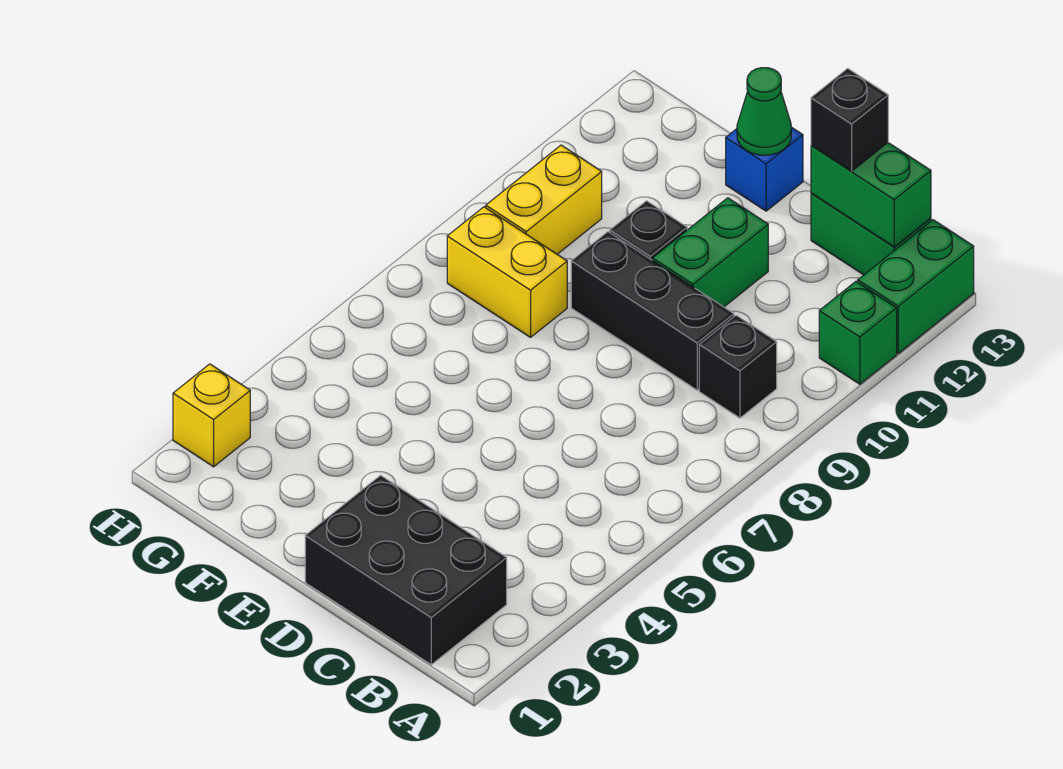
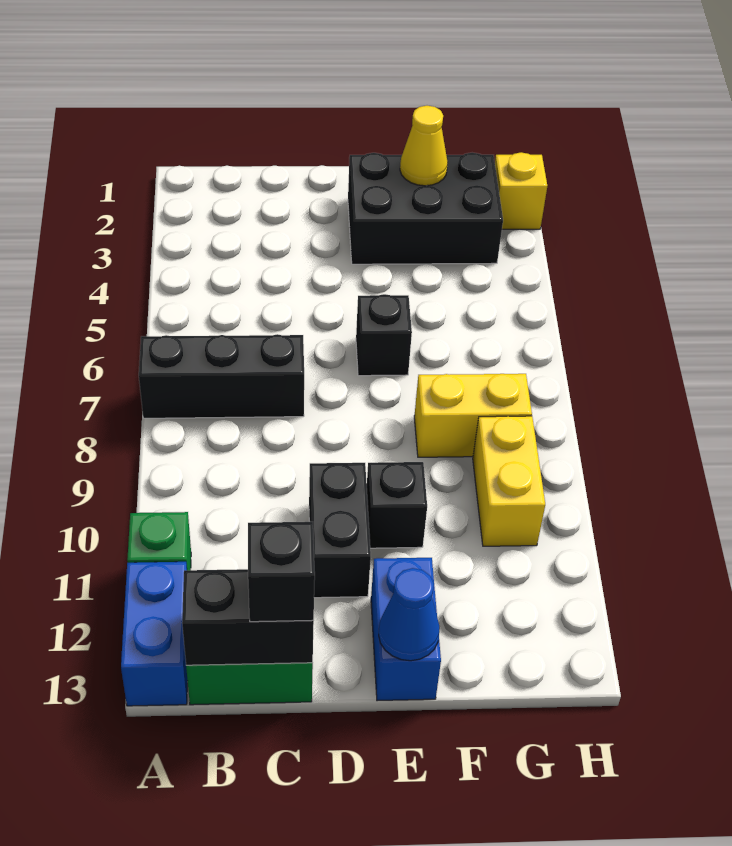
green brick A12:A13 level 1 -> blue brick A12:A13 level 1
black brick B1:D2 level 1 -> black brick E2:G3 level 1
black brick B9 level 1 -> black brick E6 level 1
green brick B13:C13 level 2 -> black brick B13:C13 level 2
black brick C9:E9 level 1 -> black brick A7:C7 level 1
green brick D10:D11 level 1 -> black brick D10:D11 level 1
blue brick E13 level 1 -> blue brick E12:E13 level 1
green cone E13 level 2 -> blue cone E13 level 2
none -> yellow cone F2 level 2

